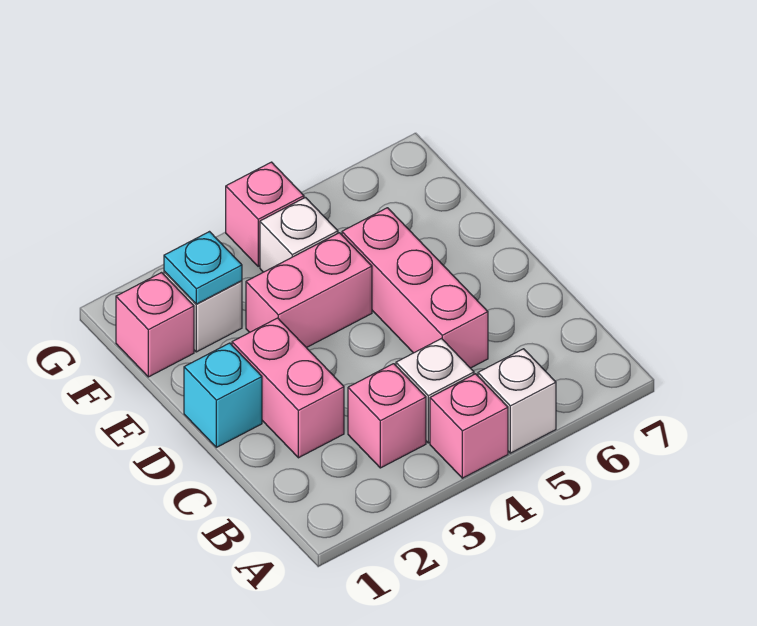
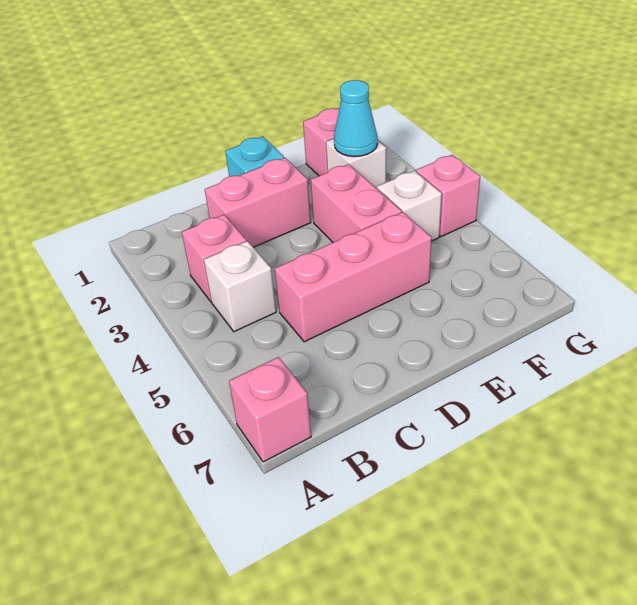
pink brick A4 level 1 -> pink brick A7 level 1
white brick A5 level 1 -> none
cyan plate F2 level 2 -> cyan cone F2 level 2

